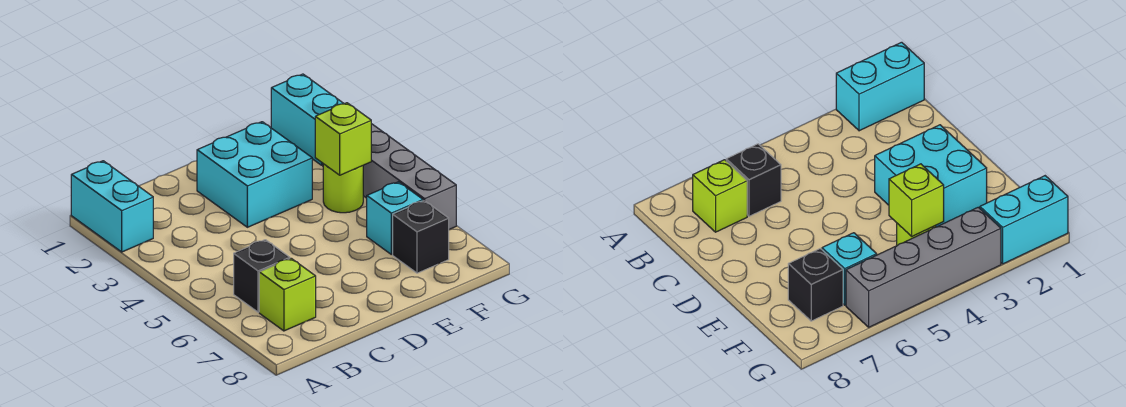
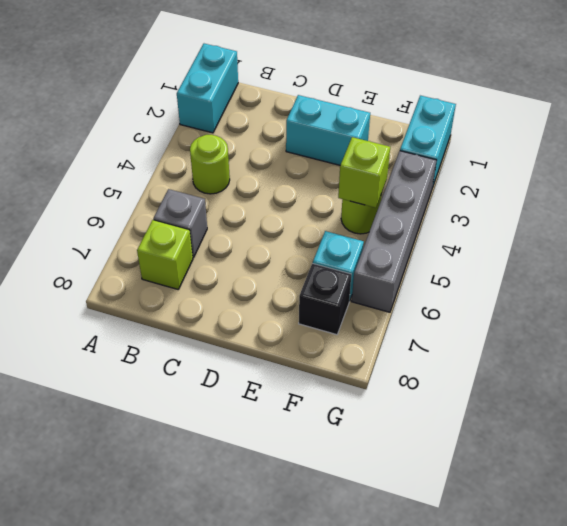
none -> lime round brick B4 level 1
black brick B6 level 1 -> grey brick B6 level 1
cyan brick D2:E3 level 1 -> cyan brick D2:E2 level 1

